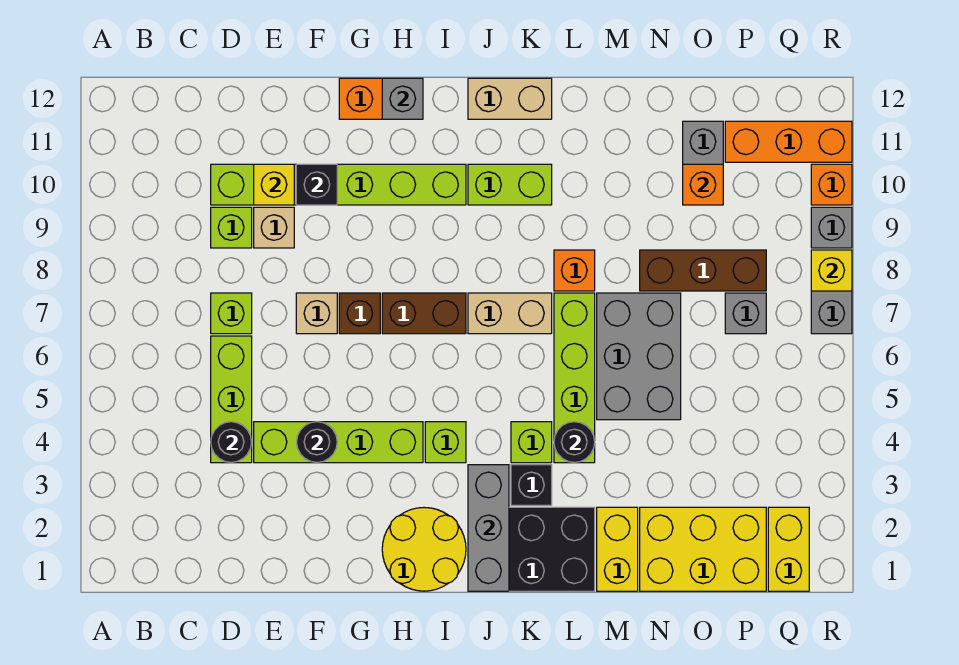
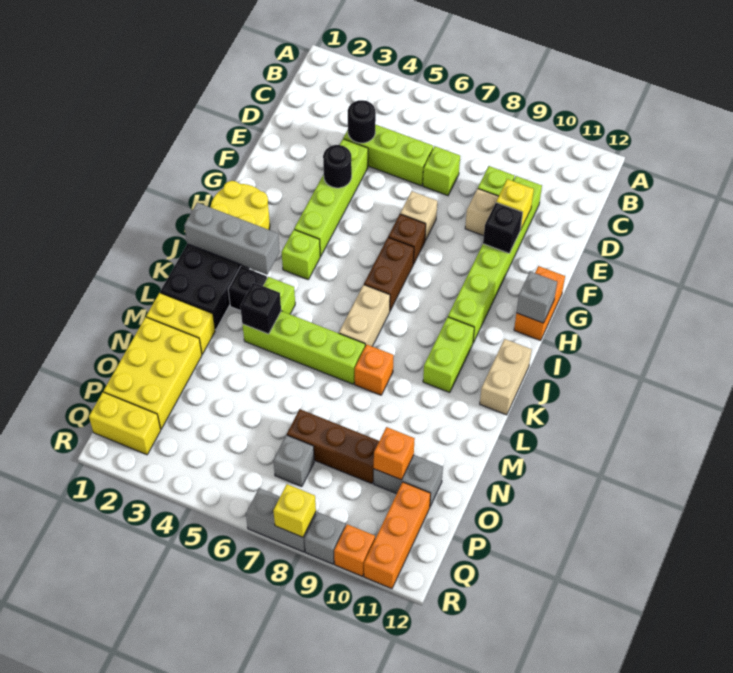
black round brick L4 level 2 -> black brick L4 level 2
grey brick M5:N7 level 1 -> none
brown brick N8:P8 level 1 -> brown brick O7:O9 level 1

